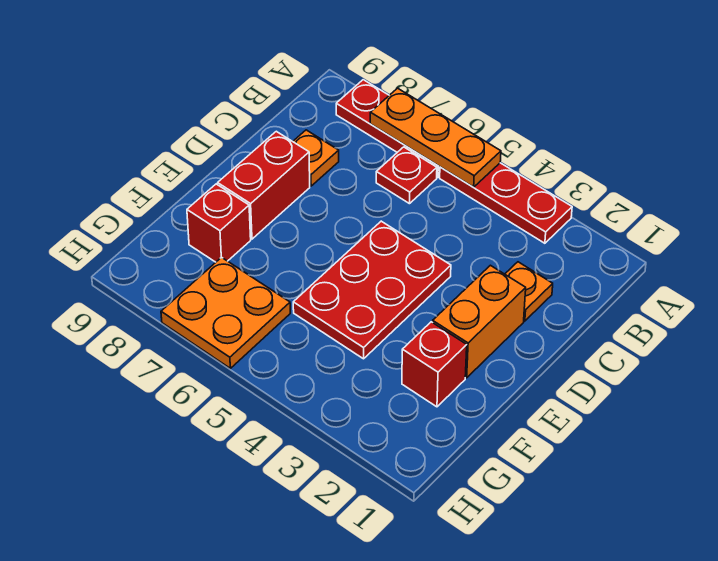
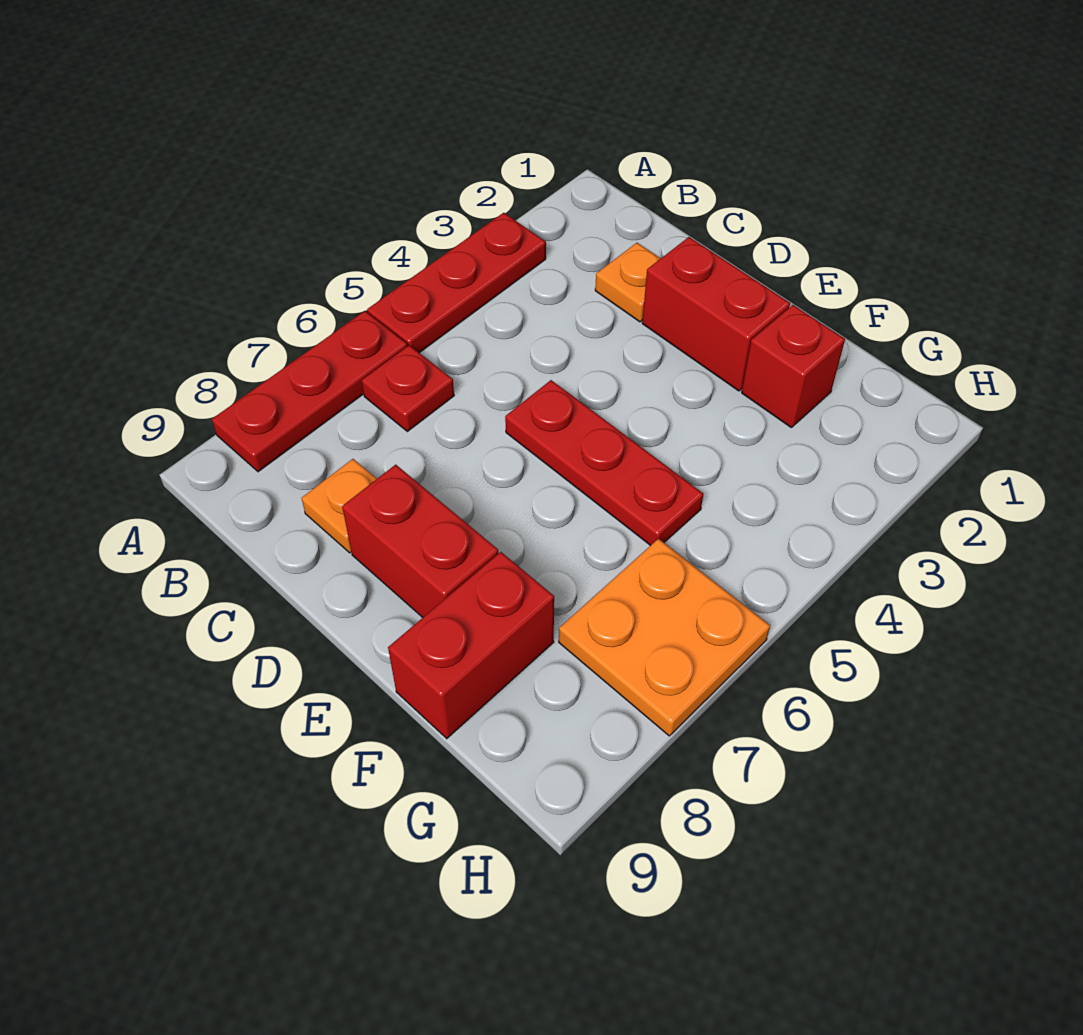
orange plate A5:A7 level 2 -> none
orange brick D2:E2 level 1 -> red brick D2:E2 level 1
red plate D4:F5 level 1 -> red plate D5:F5 level 1
red brick F8 level 1 -> red brick F8:F9 level 1

